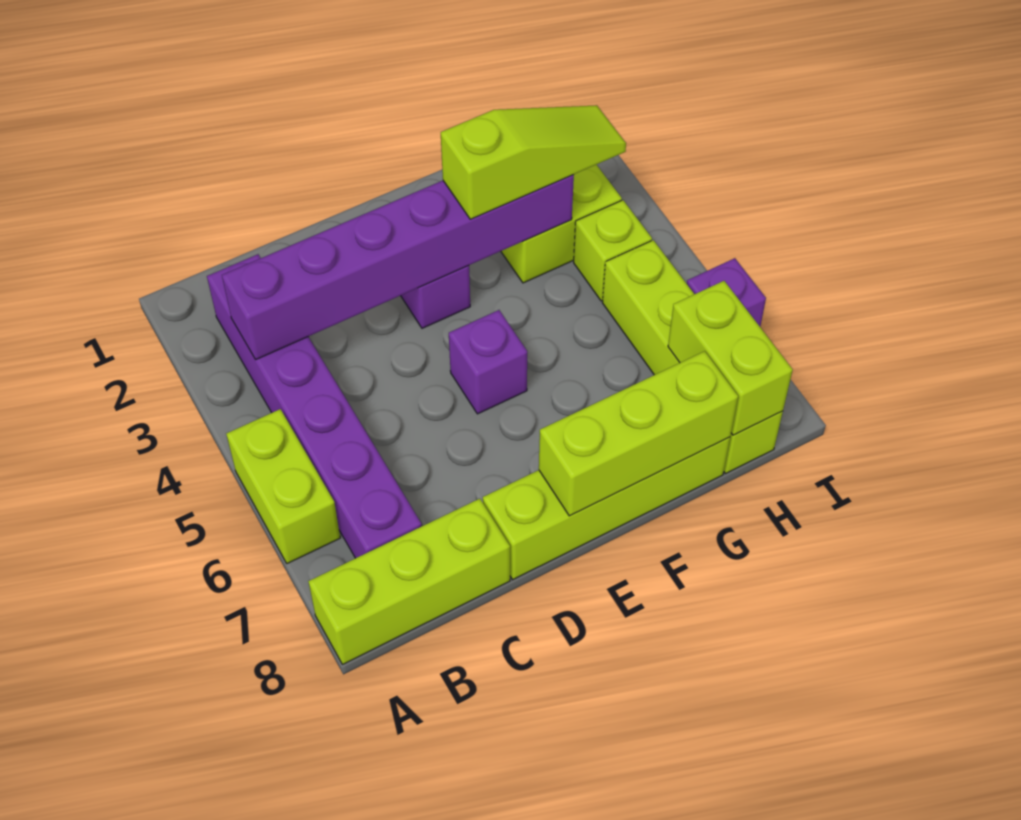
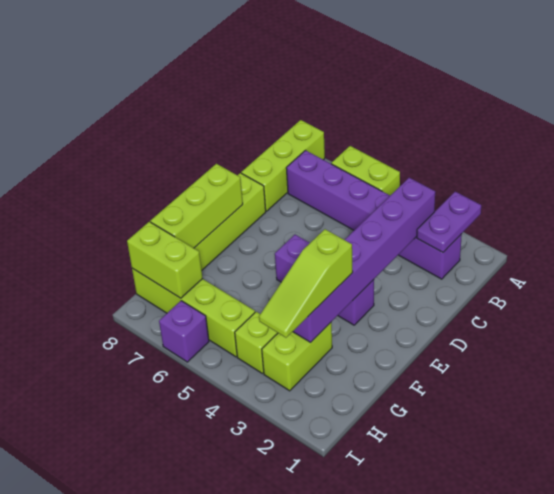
none -> purple plate A2:B2 level 2

